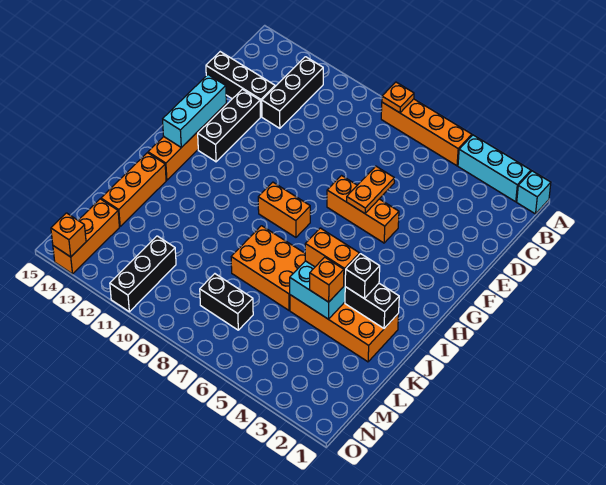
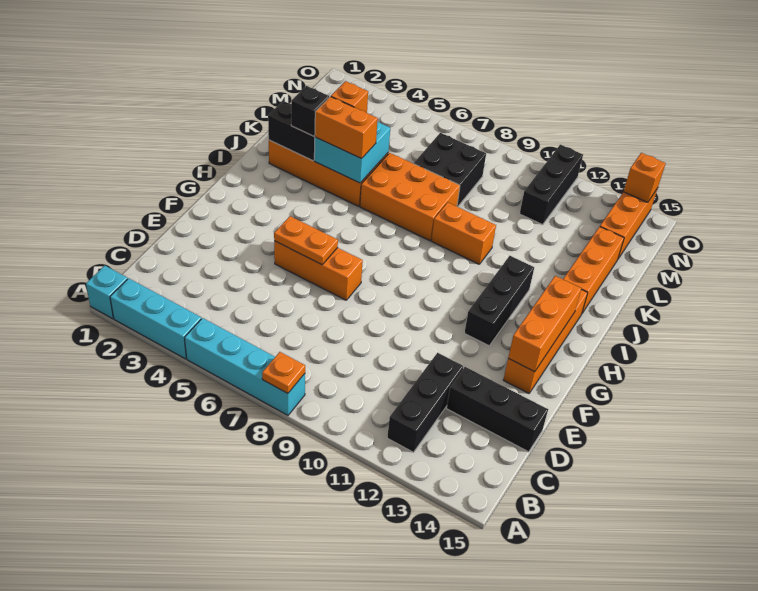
orange brick A5:A8 level 1 -> cyan brick A5:A8 level 1
orange plate E6:F6 level 2 -> orange plate F5:F6 level 2
black brick E13:G13 level 1 -> black brick G12:I12 level 1
cyan brick F14:H14 level 2 -> orange brick F14:H14 level 2
orange brick H8:H9 level 1 -> orange brick J9:J10 level 1
black brick M7:M8 level 1 -> black brick L7:M8 level 1

